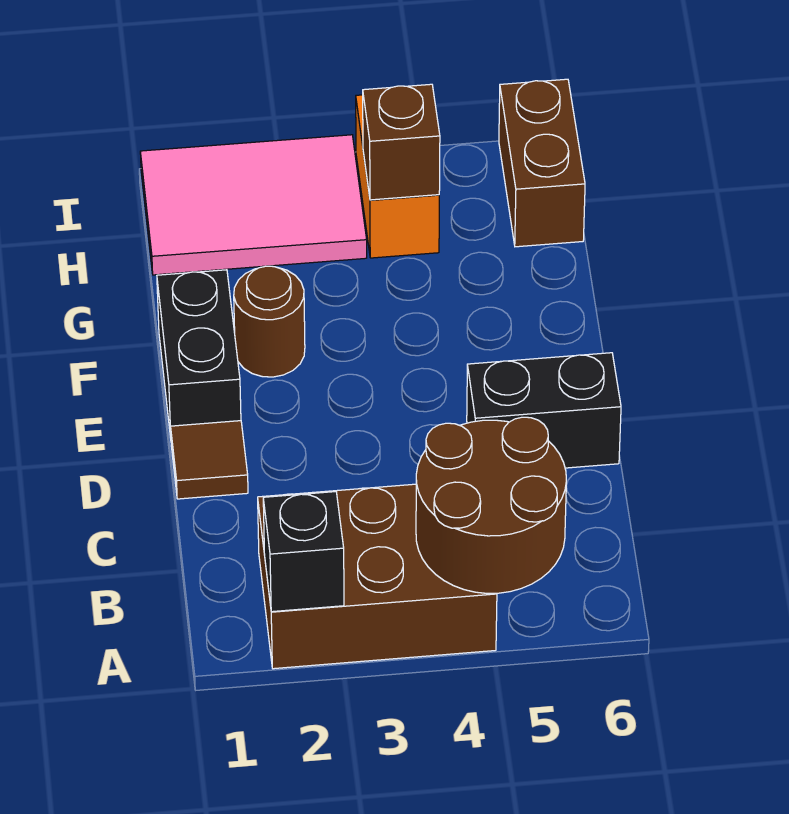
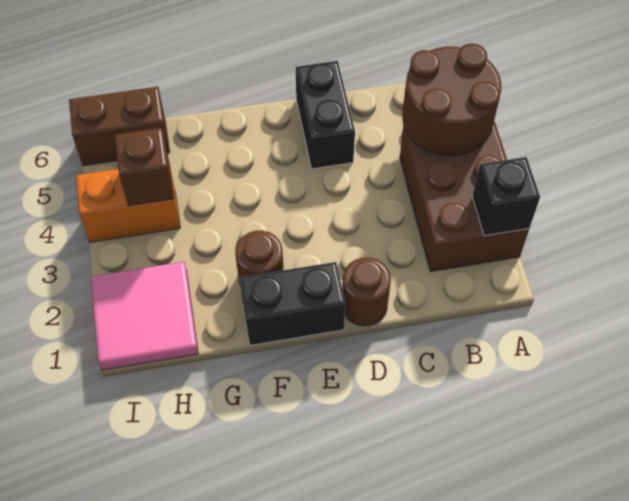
brown tile D1 level 1 -> brown round brick D1 level 1
pink tile H1:I3 level 1 -> pink tile H1:I2 level 1

